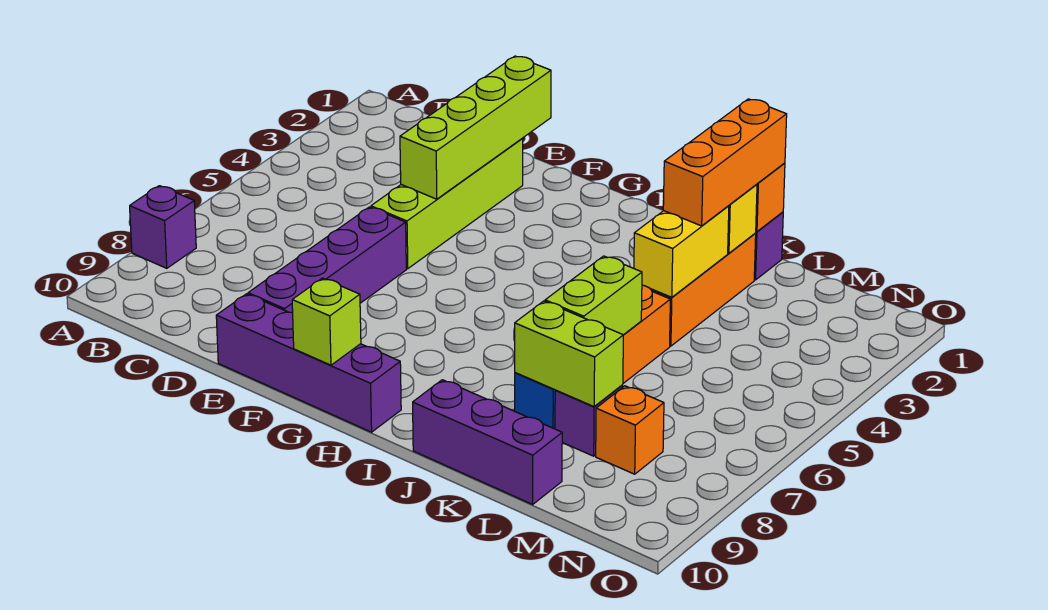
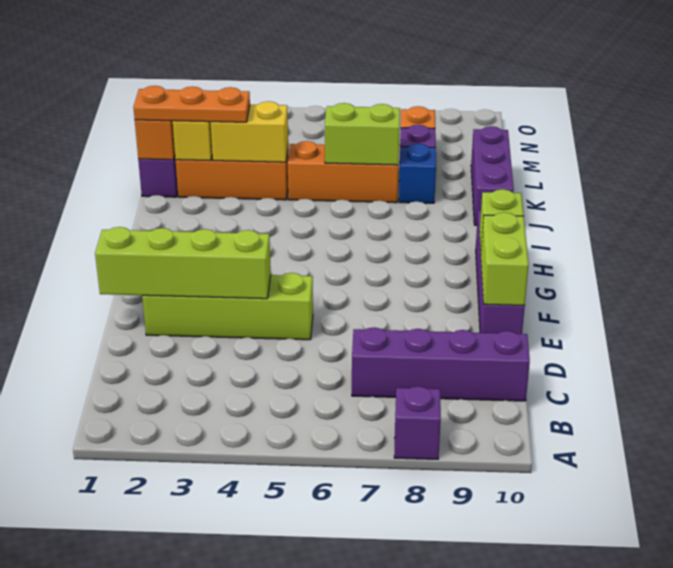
purple brick E6:E9 level 1 -> purple brick C7:C10 level 1
orange brick K1:K3 level 3 -> orange plate K1:K3 level 3
lime brick K8:L8 level 2 -> lime brick E10:F10 level 2

